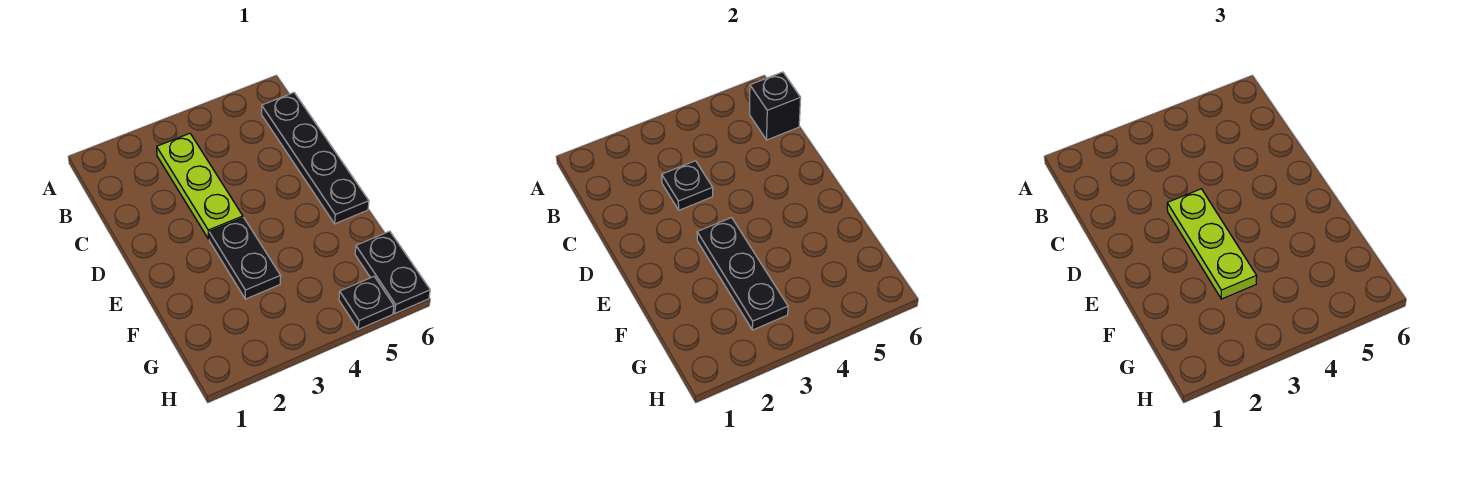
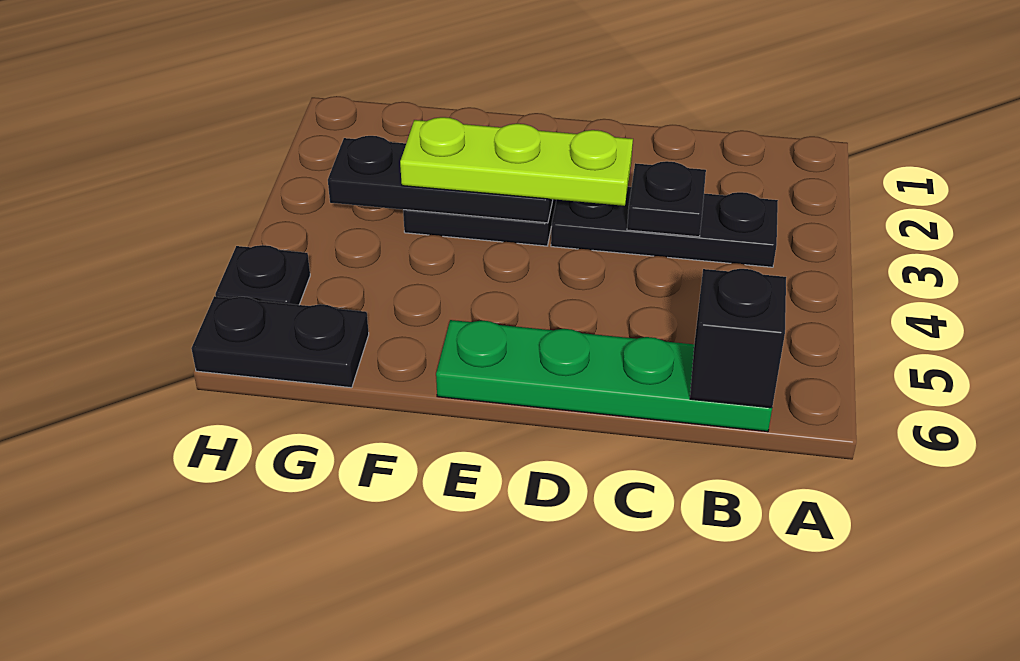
lime plate B3:D3 level 1 -> black plate B3:D3 level 1
black plate B6:E6 level 1 -> green plate B6:E6 level 1

